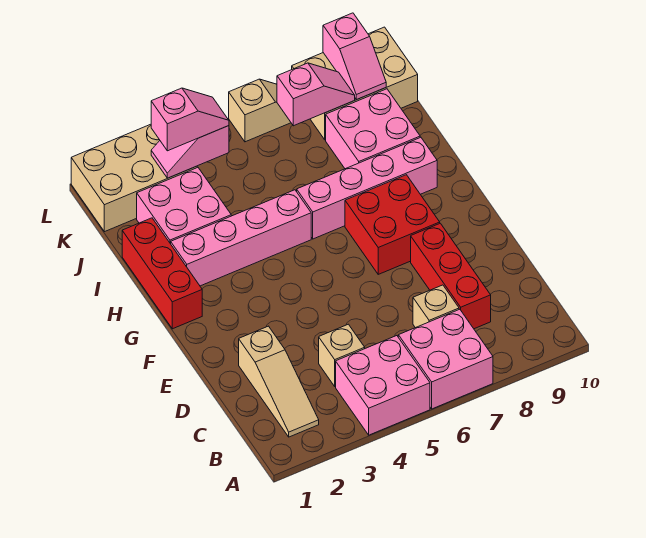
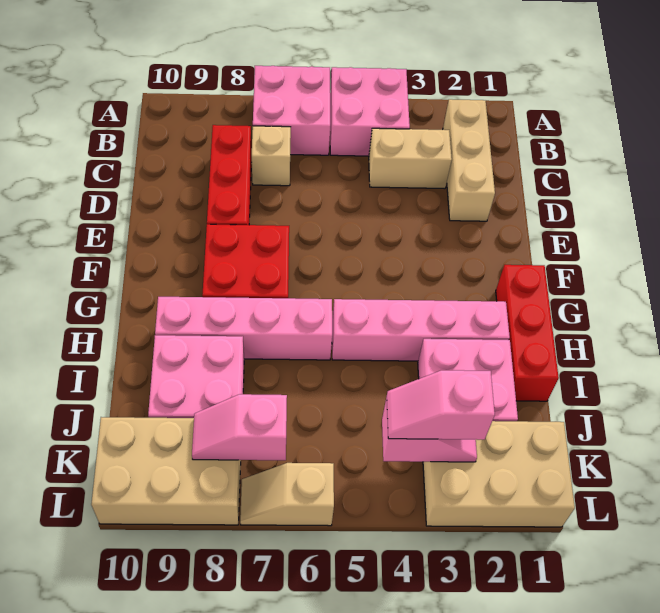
tan slope B2:D2 level 1 top D -> tan brick B2:D2 level 1
tan brick C4 level 1 -> tan brick C3:C4 level 1
pink slope K9:L9 level 2 top L -> none

